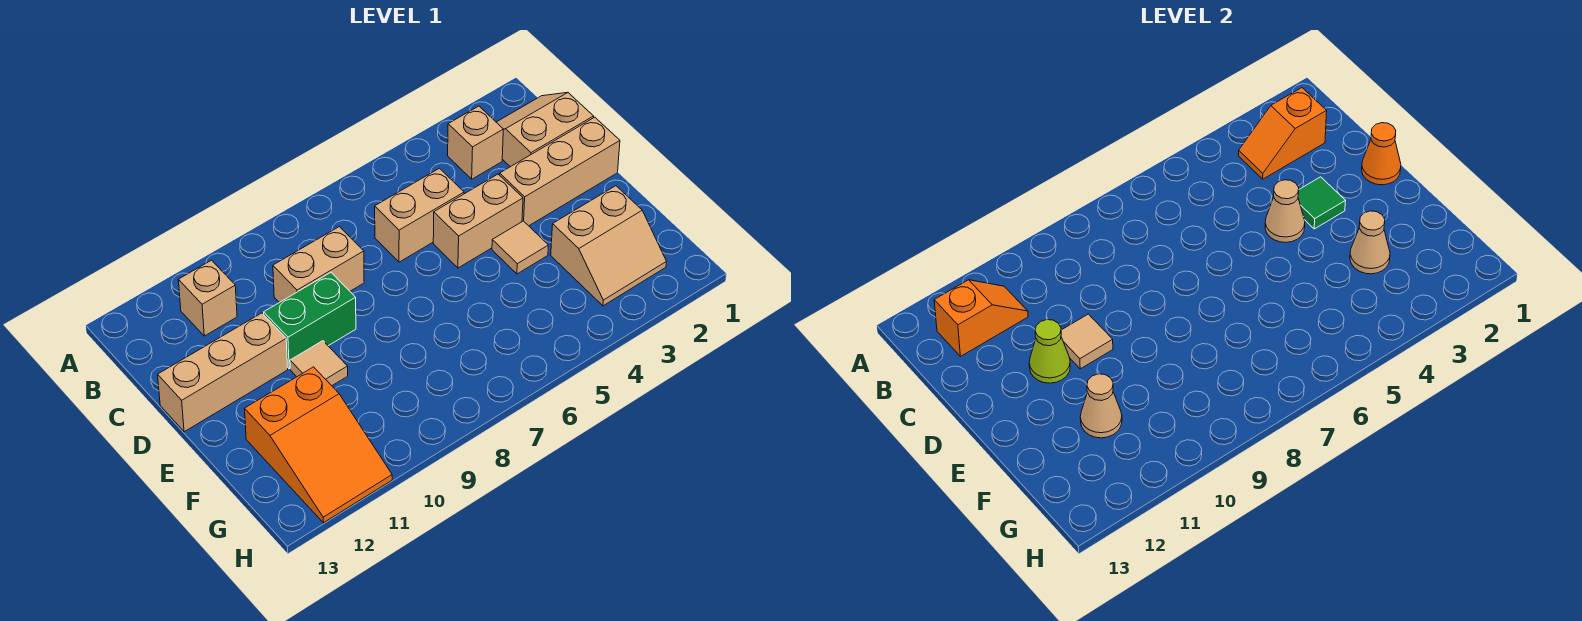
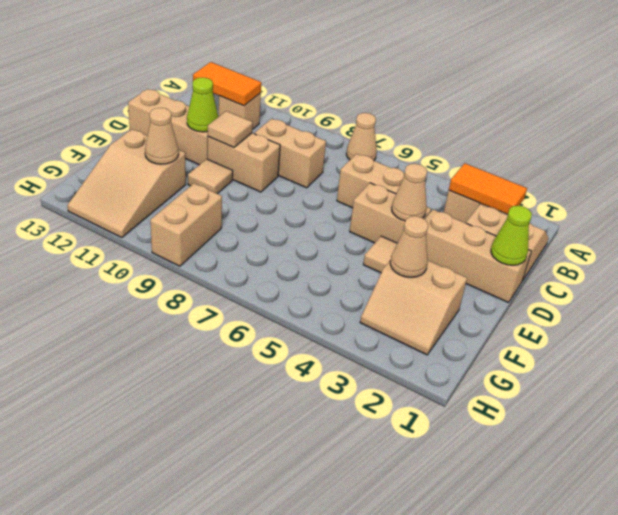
none -> tan cone A7 level 1
orange slope B2:B3 level 2 top 2 -> orange tile B2:B3 level 2
orange slope B11:B12 level 2 top 12 -> orange tile B11:B12 level 2
orange cone D1 level 2 -> lime cone D1 level 2
green tile D3 level 2 -> none
green brick D9:D10 level 1 -> tan brick D9:D10 level 1
orange slope F11:H12 level 1 top F -> tan slope F11:H12 level 1 top F
none -> tan brick G9:H9 level 1

